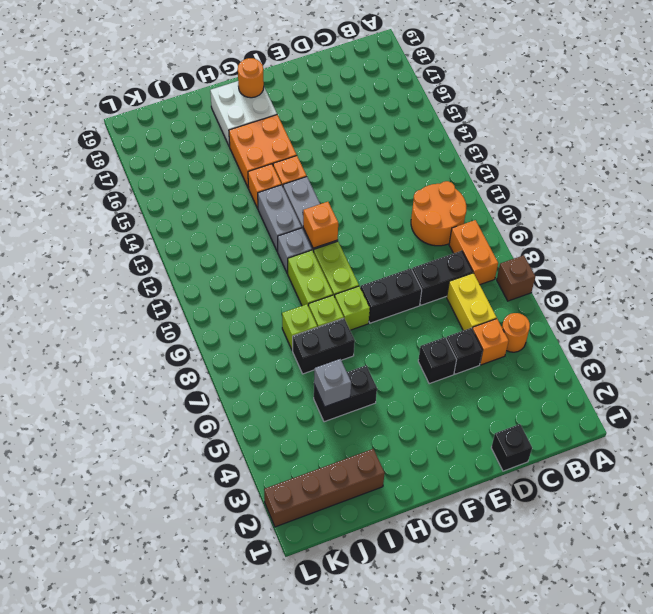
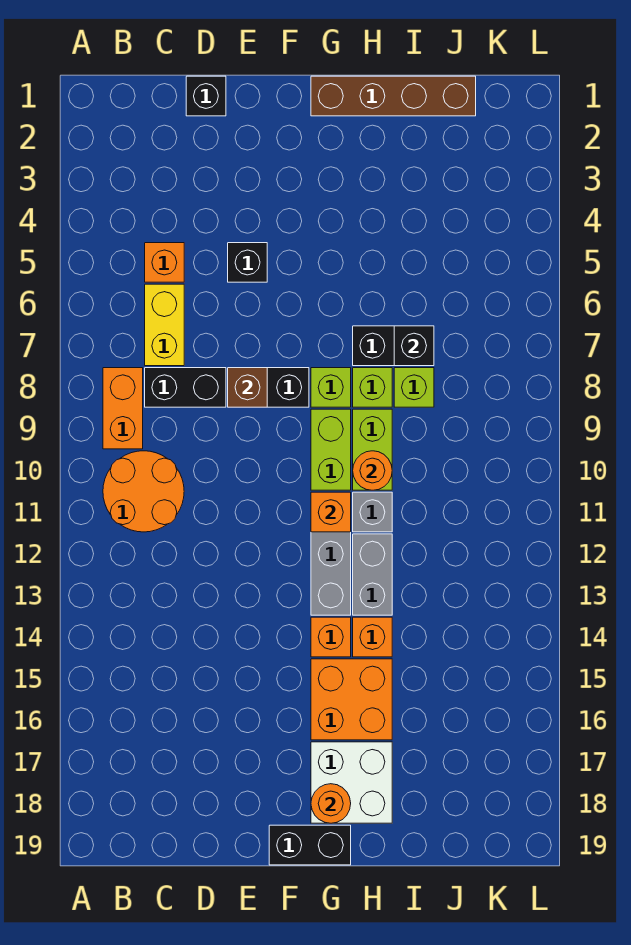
brown brick A7 level 1 -> brown brick E8 level 2
orange round brick B5 level 1 -> orange round brick H10 level 2
black brick D5 level 1 -> black brick I7 level 2
black brick H5:I5 level 1 -> black brick F19:G19 level 1
brown brick I2:L2 level 1 -> brown brick G1:J1 level 1
grey brick I5 level 2 -> none

